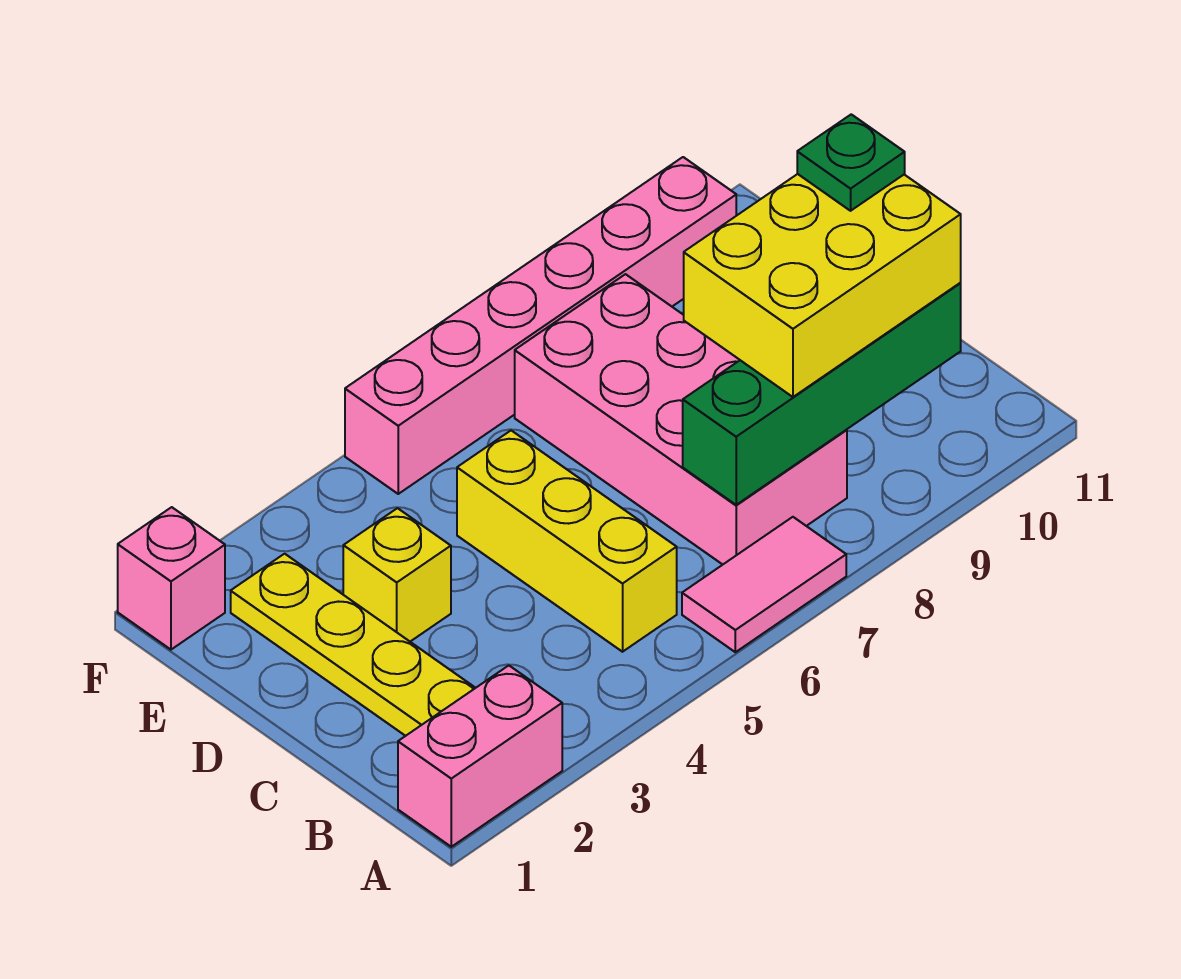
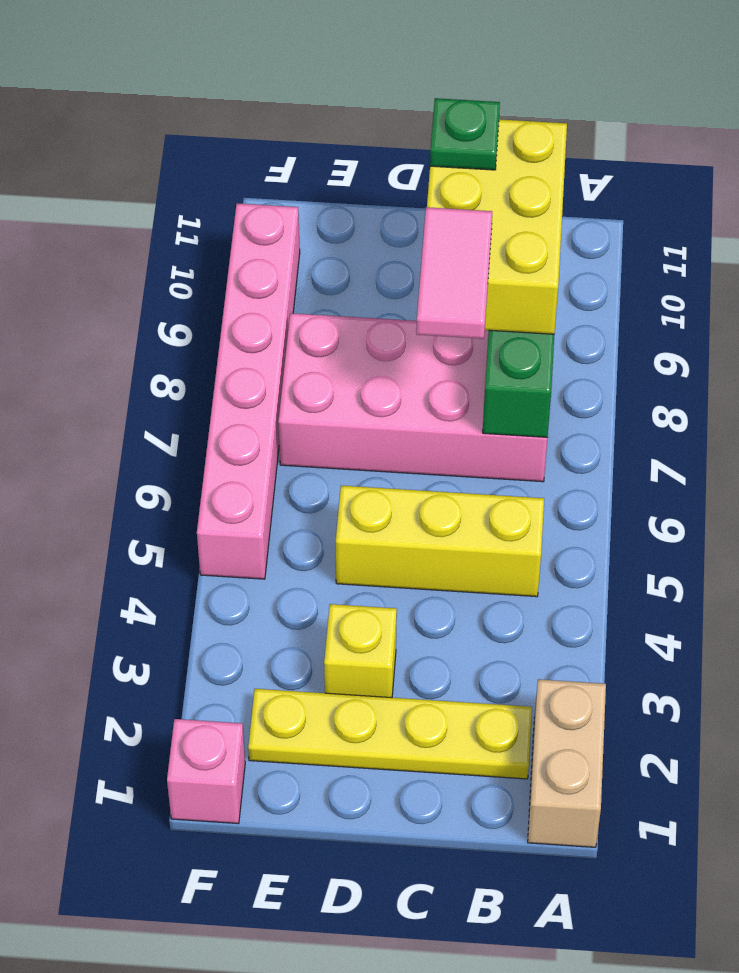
pink brick A1:A2 level 1 -> tan brick A1:A2 level 1
pink tile A6:A7 level 1 -> pink tile C7:C8 level 4

